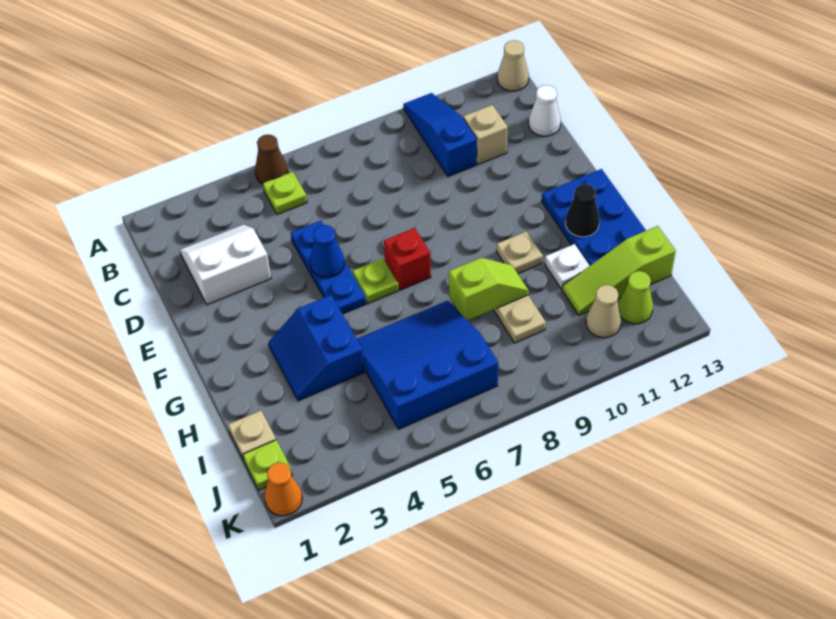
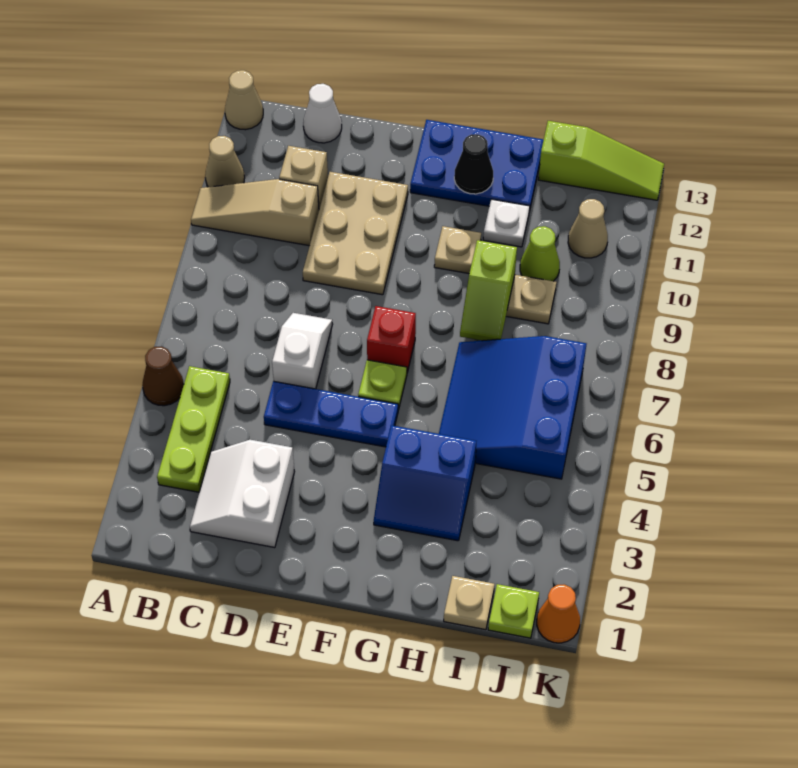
blue slope A10:C10 level 1 top C -> tan slope A10:C10 level 1 top C
none -> tan cone A11 level 1
lime plate B5 level 1 -> lime plate B3:B5 level 1
none -> white slope D6:D7 level 1 top 6
none -> tan plate D9:E11 level 1
blue cone E5 level 2 -> none
lime slope H8:H9 level 2 top 8 -> lime slope H8:H9 level 2 top 9
lime slope I11:I13 level 1 top 13 -> lime slope I13:K13 level 1 top I
lime cone J12 level 1 -> lime cone I10 level 1

